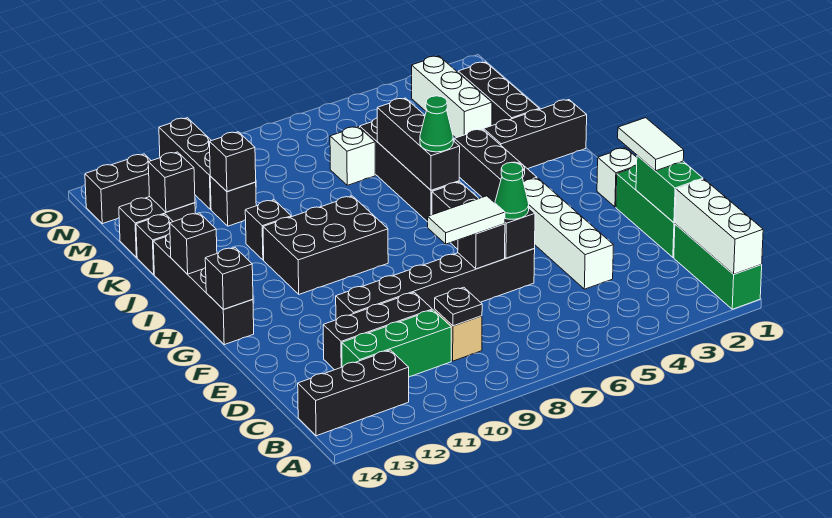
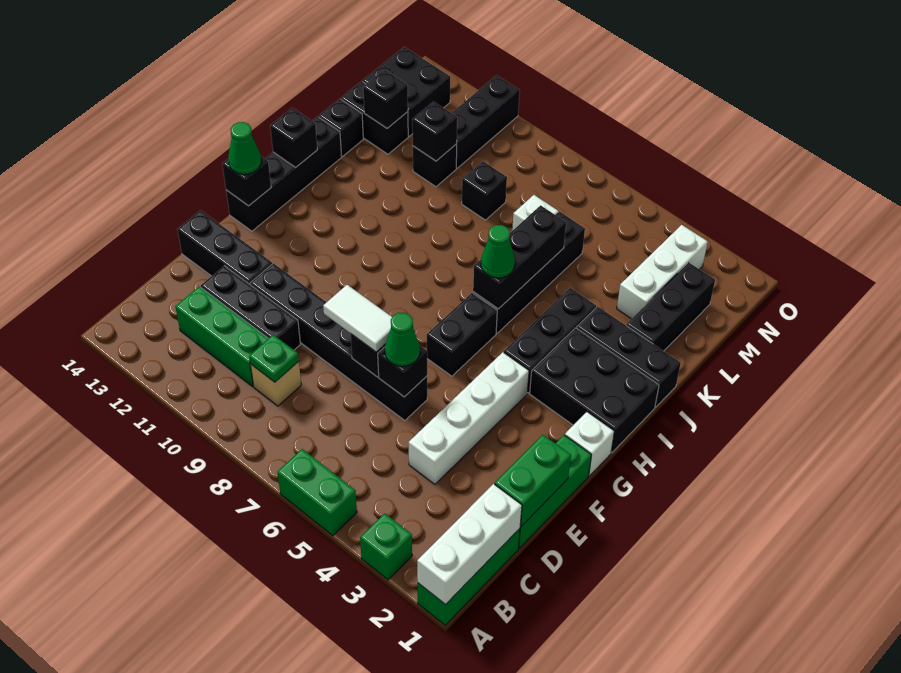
none -> green brick A3 level 1
none -> green brick A5:A6 level 1
black brick B12:B14 level 1 -> black brick E12:E14 level 1
black plate C9 level 2 -> green plate C9 level 2
white tile E1:F1 level 3 -> none
none -> green cone G14 level 3
black brick H9:I11 level 1 -> black brick H1:I3 level 1
black brick J11 level 1 -> black brick L9 level 1
black brick N13:N14 level 1 -> black brick M13:N14 level 1

